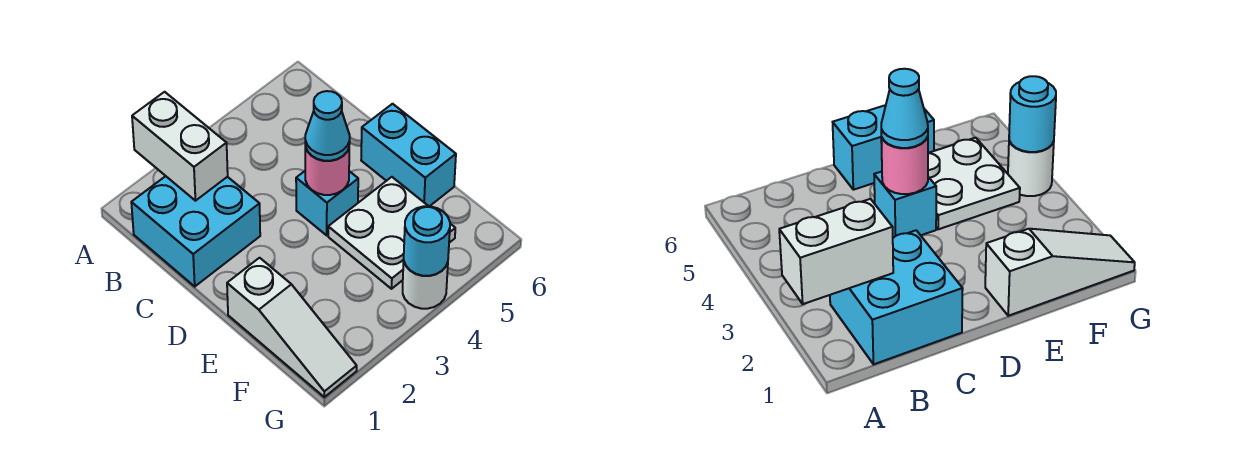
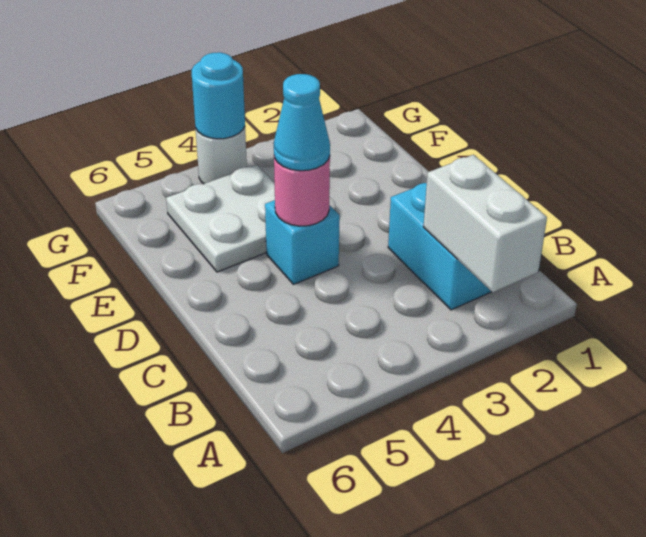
cyan brick D6:E6 level 1 -> none
white slope E1:G1 level 1 top E -> none

